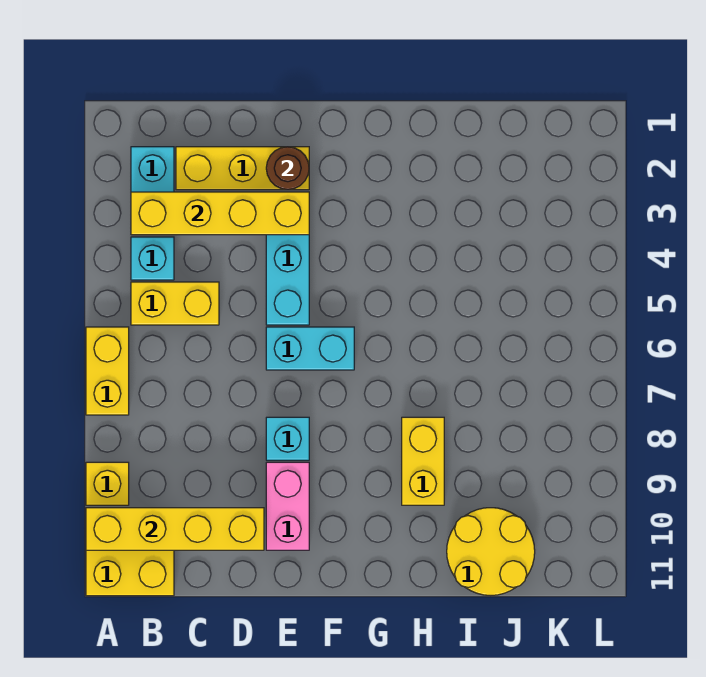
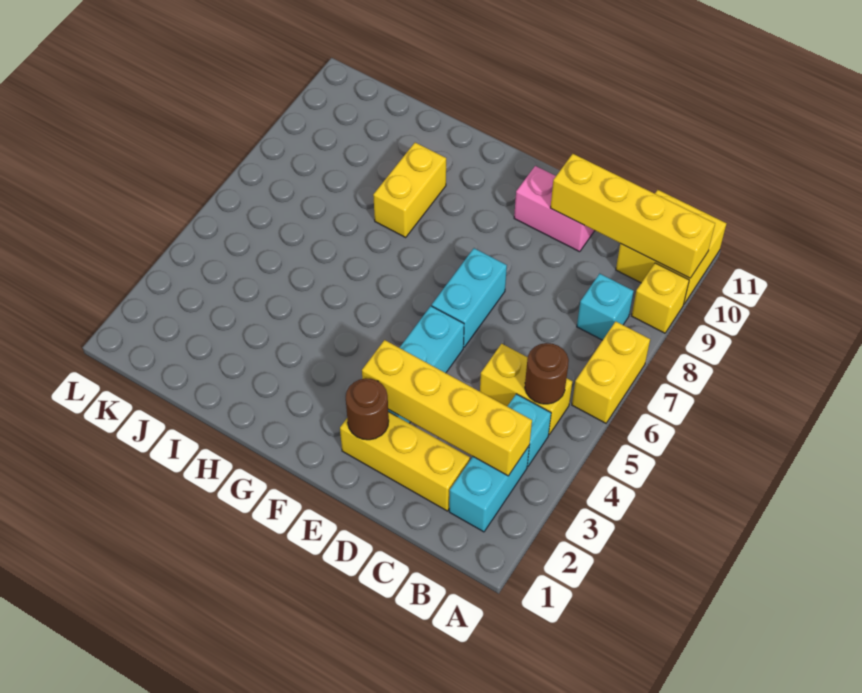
none -> brown round brick B5 level 2
cyan brick E6:F6 level 1 -> cyan brick E6:E7 level 1
cyan brick E8 level 1 -> cyan brick B8 level 1
pink brick E9:E10 level 1 -> pink brick D10:E10 level 1
yellow round brick I10:J11 level 1 -> none

